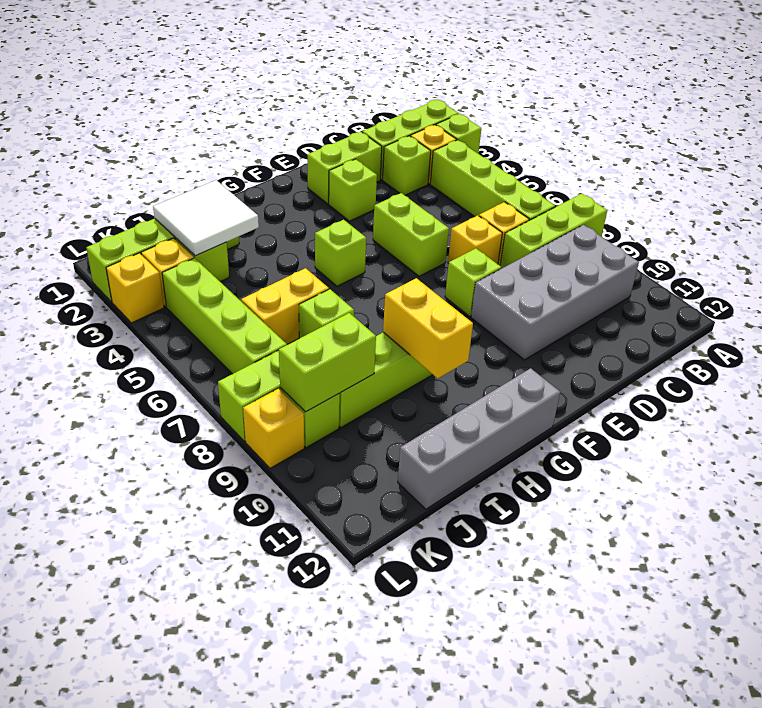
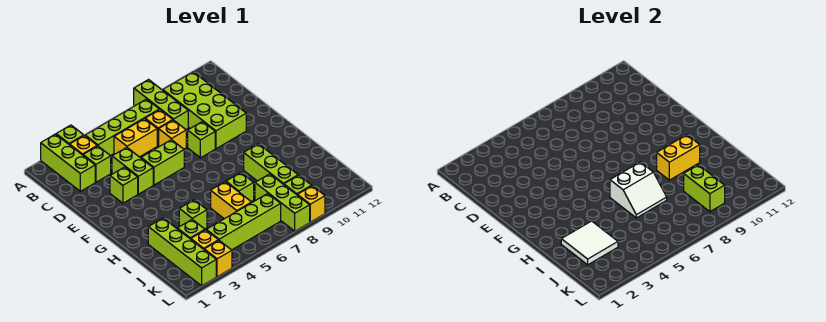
grey brick B9:E10 level 1 -> lime brick B9:E10 level 1
none -> yellow brick C5:C6 level 1
lime brick D2:E2 level 1 -> lime brick D4:E4 level 1
lime brick G5 level 1 -> lime brick I4 level 1
grey brick G12:J12 level 1 -> none
none -> white slope H6:I7 level 2 top H

